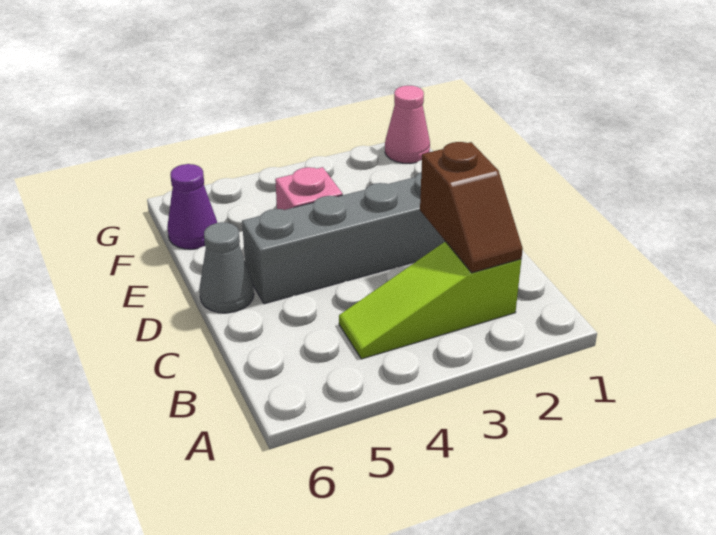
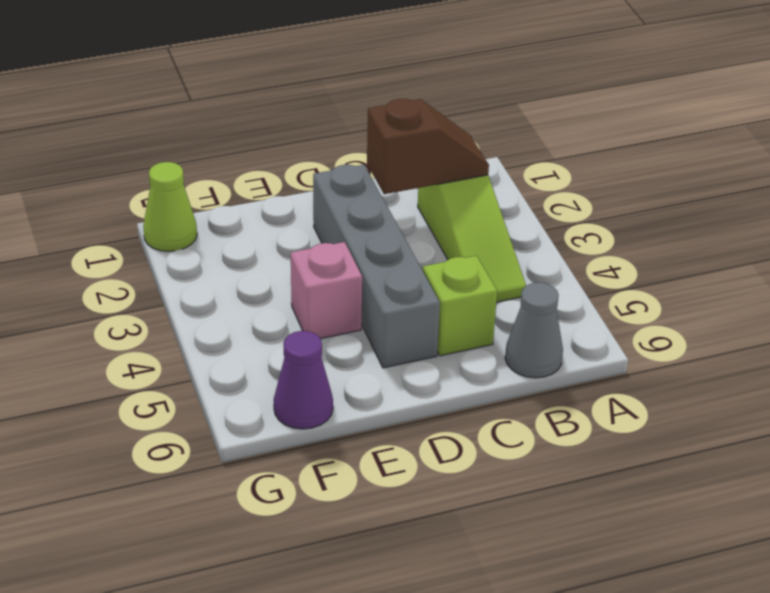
none -> lime brick C5 level 1
grey cone D6 level 1 -> grey cone B6 level 1
pink cone G1 level 1 -> lime cone G1 level 1

